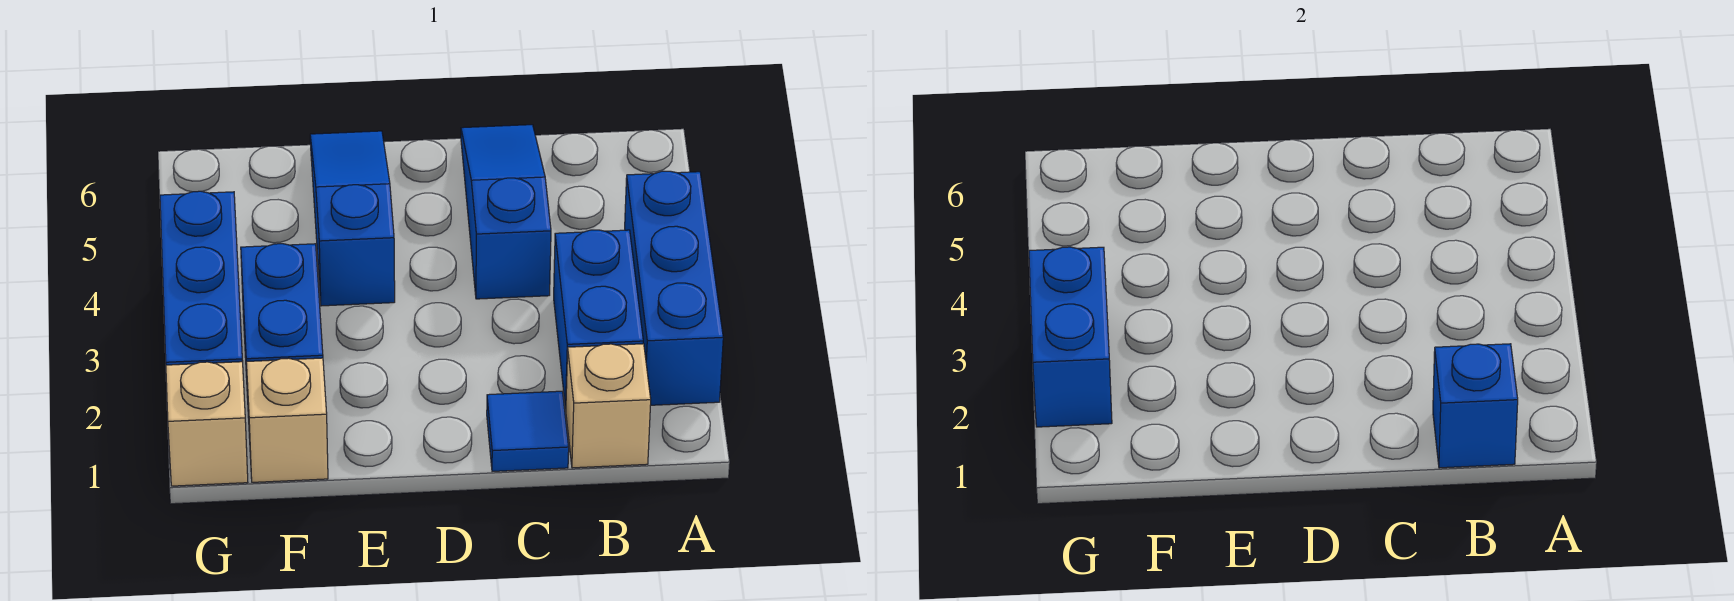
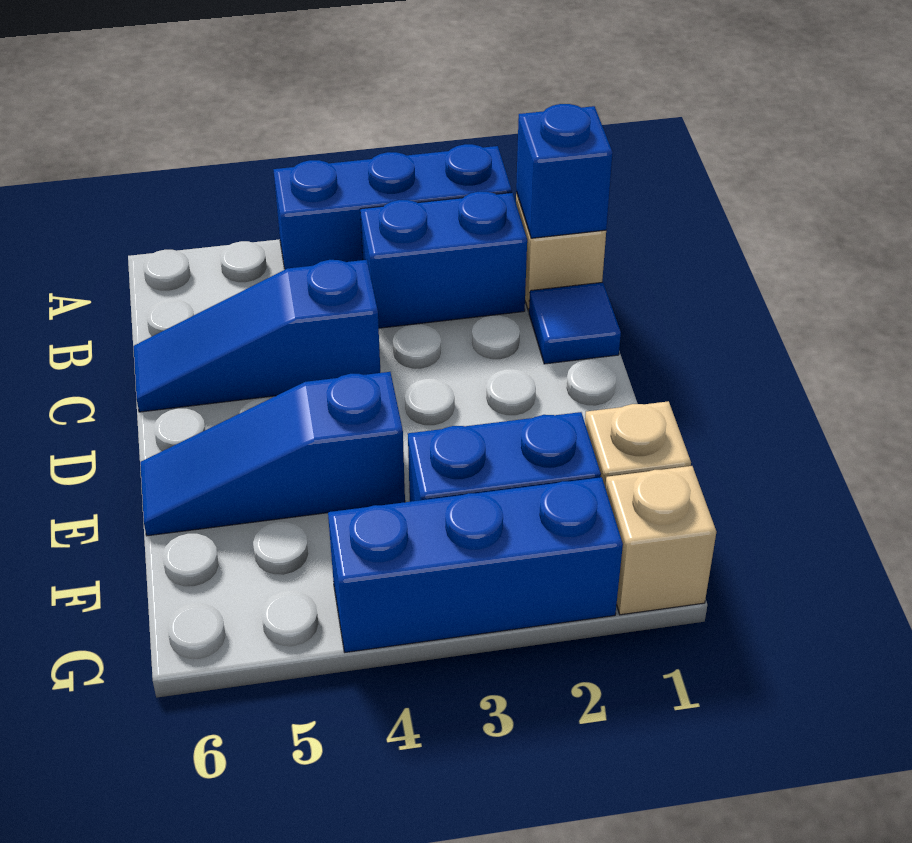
blue brick G2:G3 level 2 -> none

